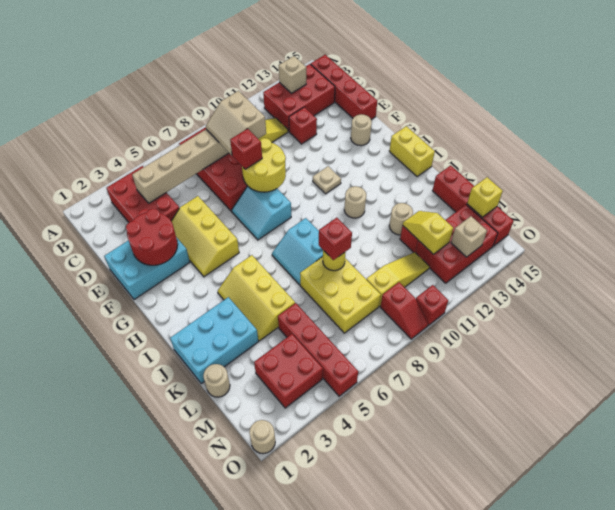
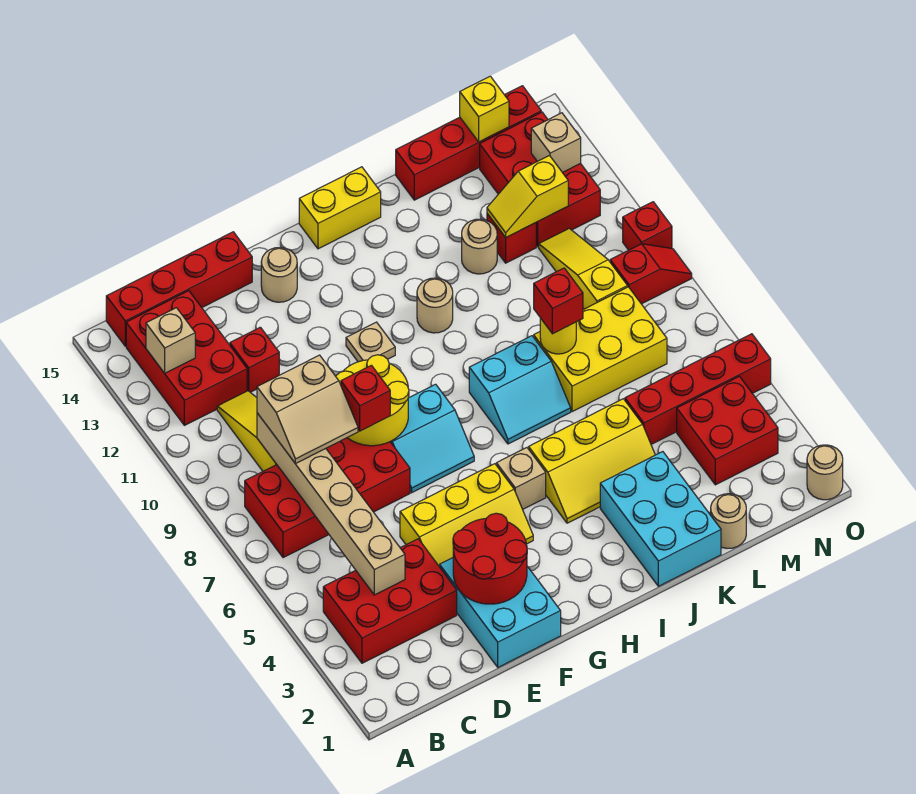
none -> tan brick H5 level 1

